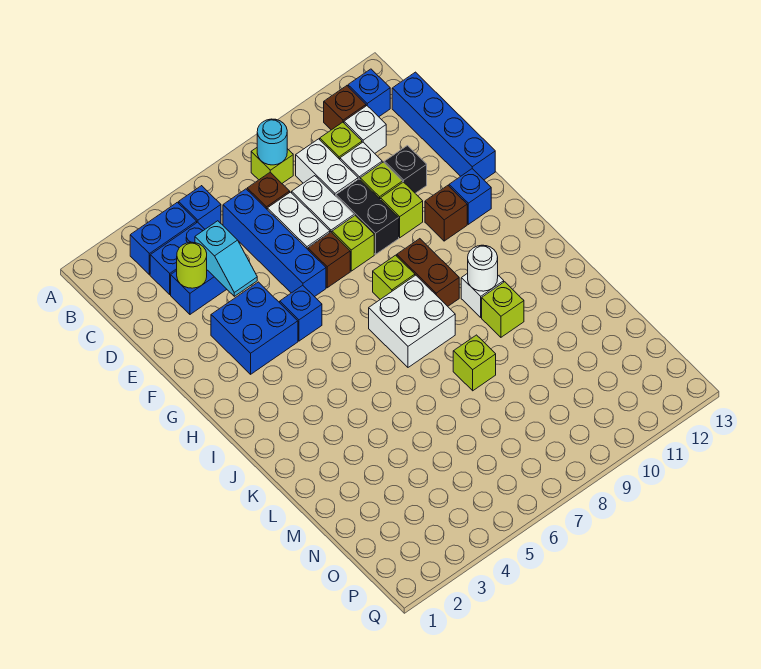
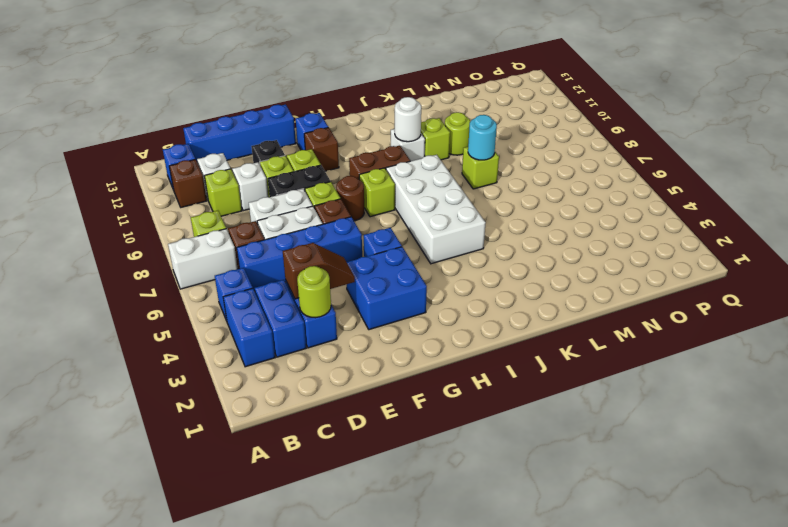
cyan round brick B8 level 2 -> cyan round brick L8 level 2
white brick C9:D9 level 1 -> white brick A7:B7 level 1
cyan slope D4:E4 level 2 top D -> brown slope D4:E4 level 2 top D
none -> brown round brick G8 level 1
white brick I7:J8 level 1 -> white brick I5:J8 level 1
none -> lime round brick L10 level 1

